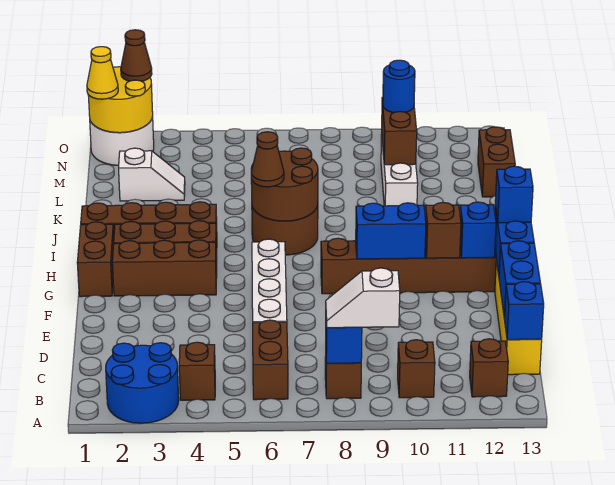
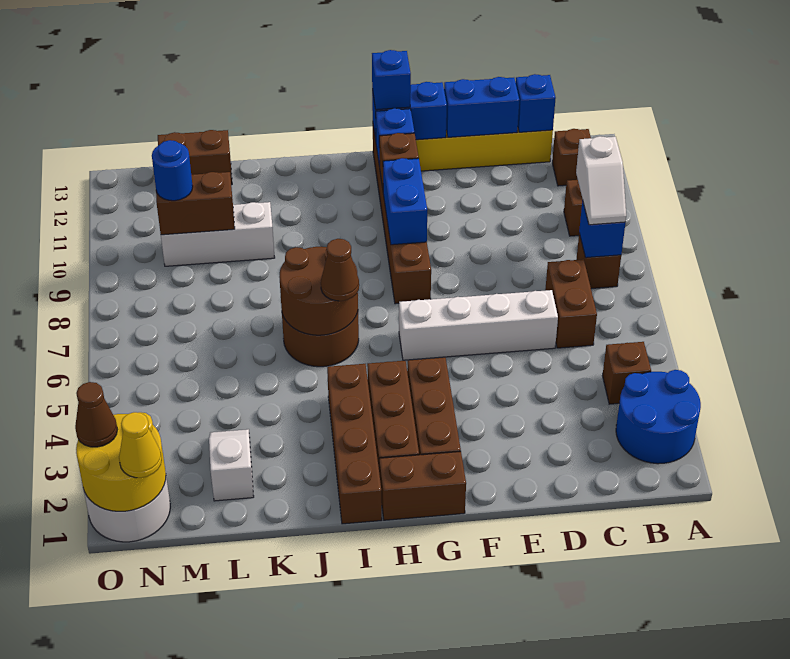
brown brick B6:C6 level 1 -> brown brick C6:C7 level 1

